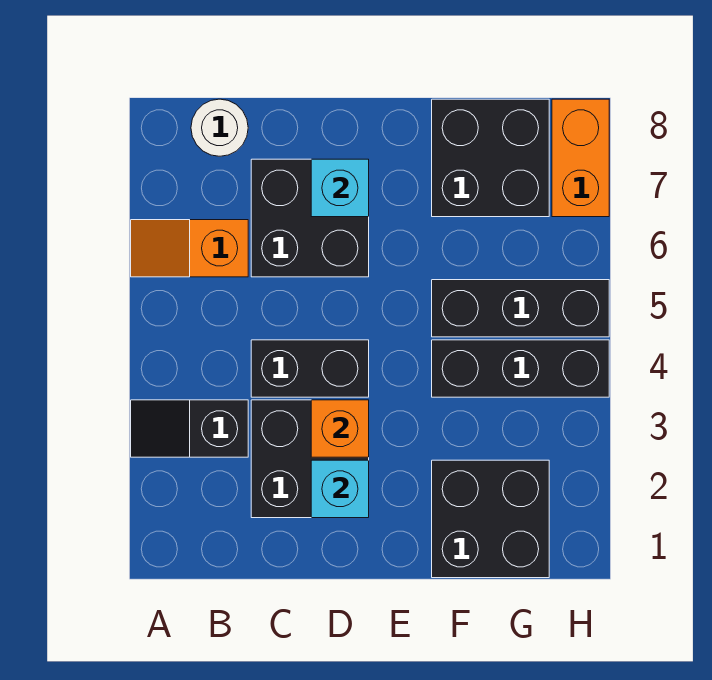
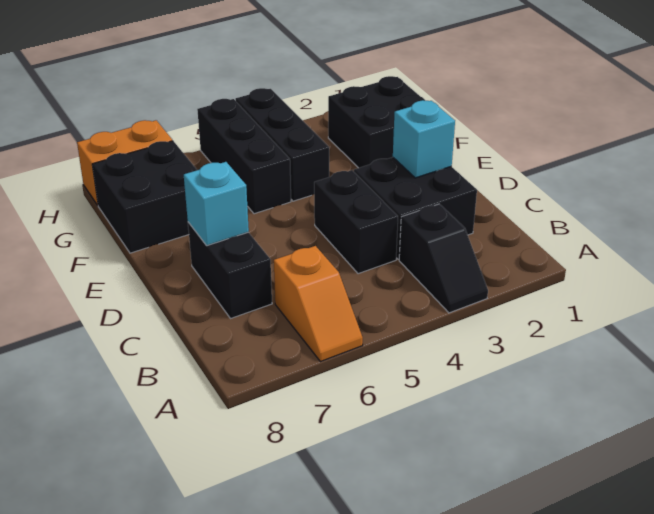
white round brick B8 level 1 -> none
black brick C6:D7 level 1 -> black brick C7:D7 level 1
orange brick D3 level 2 -> none

